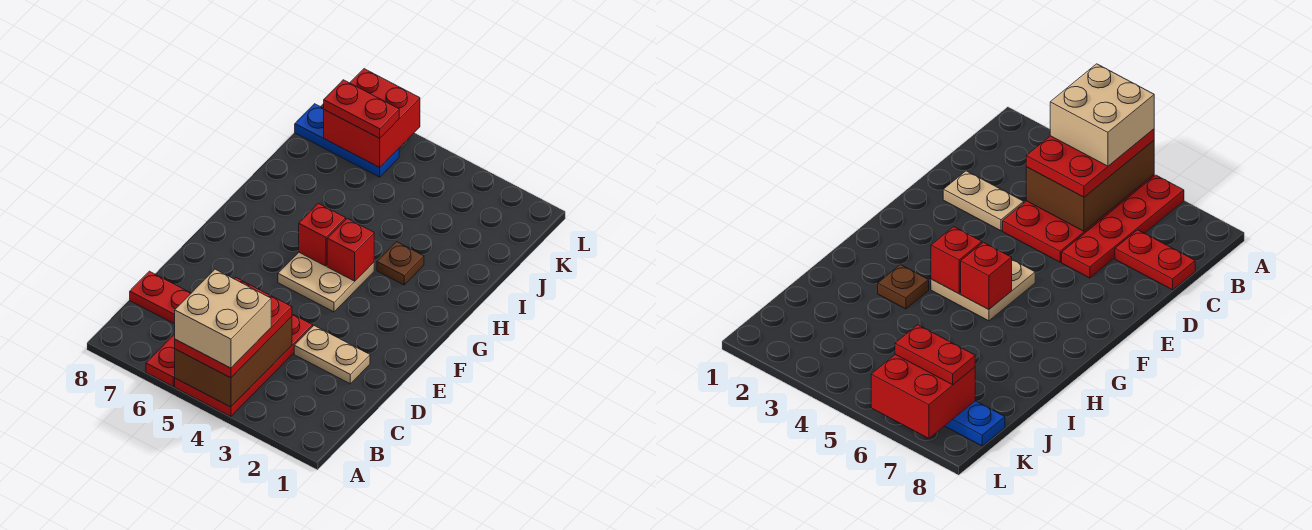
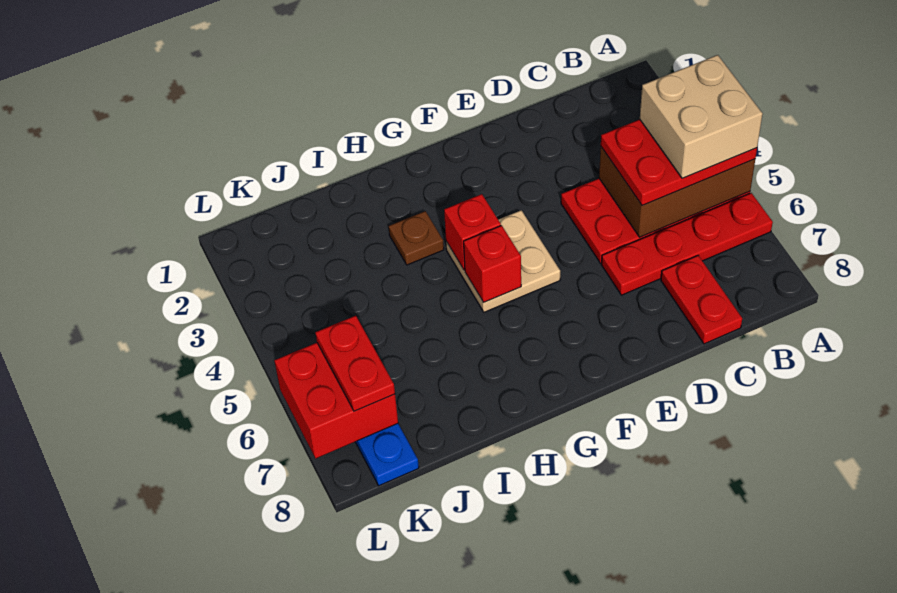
tan plate D2:D3 level 1 -> none

